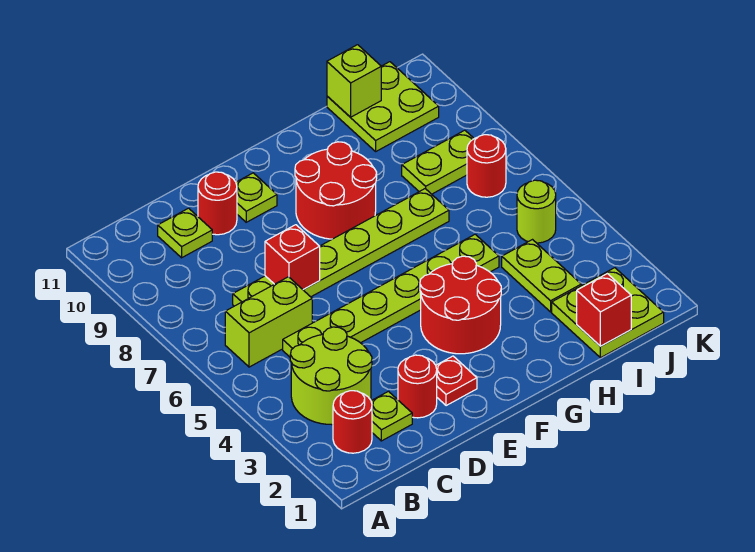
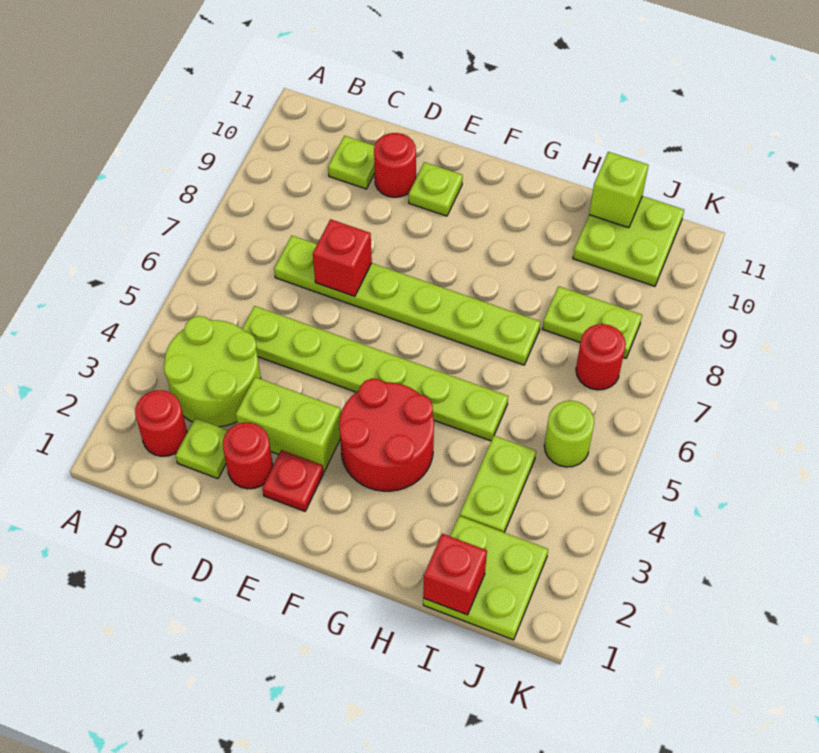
lime brick B6:C6 level 1 -> lime brick D3:E3 level 1
red round brick F8:G9 level 1 -> none

